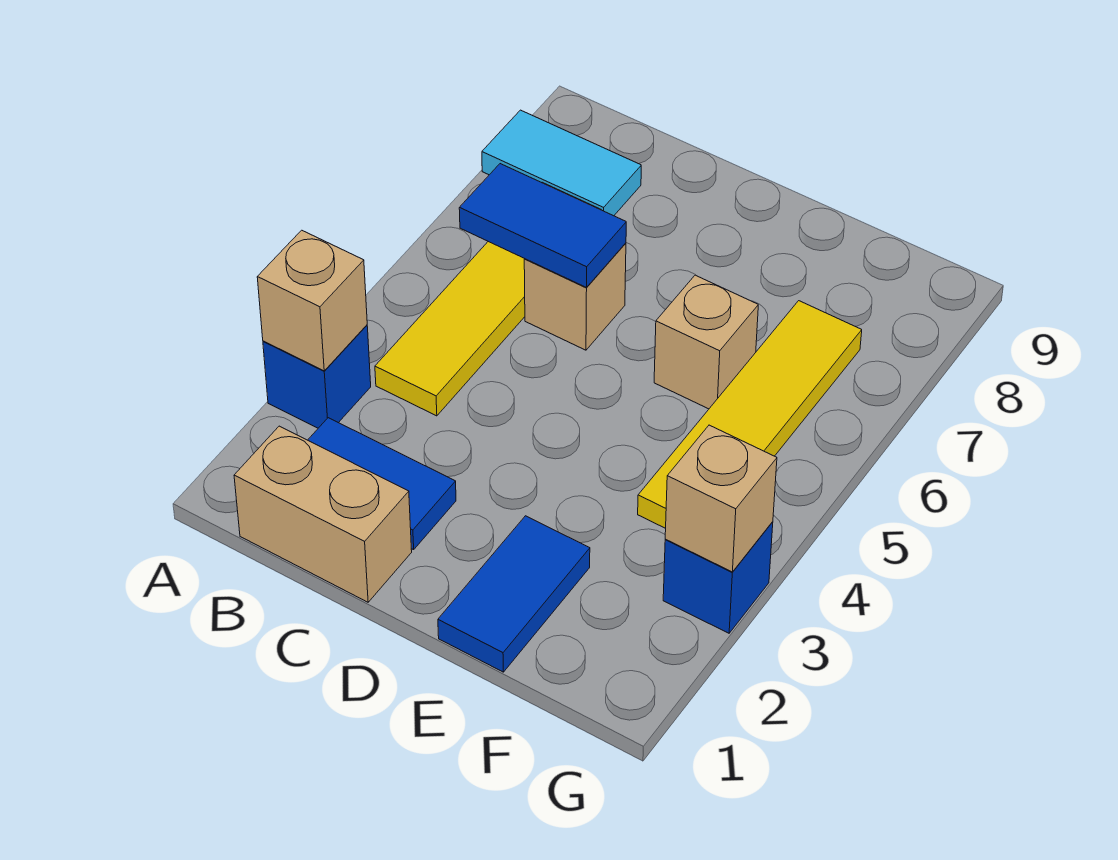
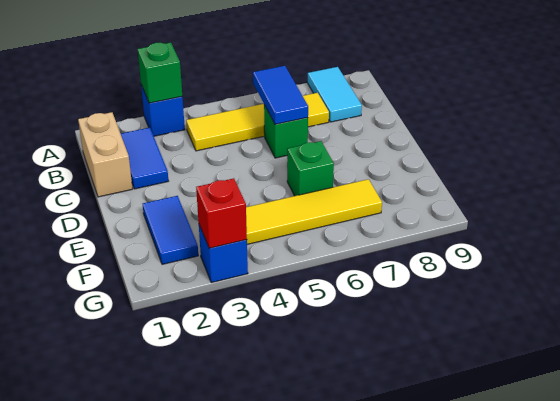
tan brick A3 level 2 -> green brick A3 level 2
tan brick C6 level 1 -> green brick C6 level 1
blue tile E1:E2 level 1 -> blue tile E2:F2 level 1
tan brick E6 level 1 -> green brick E6 level 1
tan brick G3 level 2 -> red brick G3 level 2

